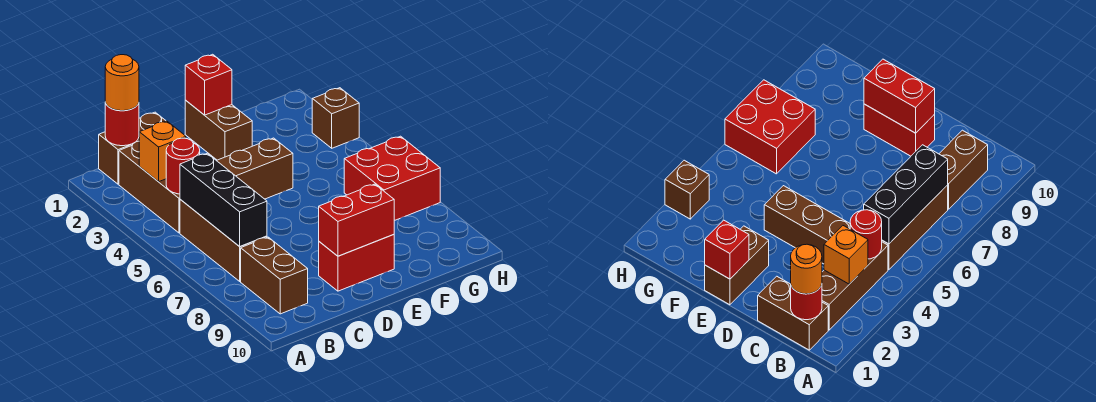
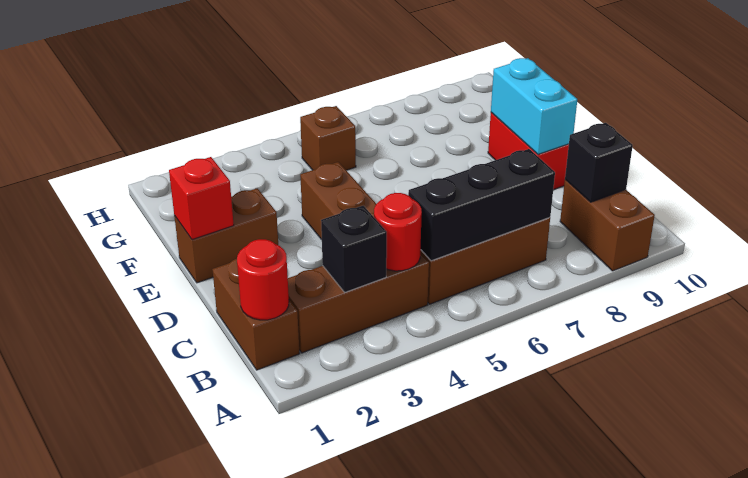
orange round brick B1 level 3 -> none
orange brick B3 level 2 -> black brick B3 level 2
brown brick B8:B9 level 1 -> brown brick A9:B9 level 1
none -> black brick B9 level 2
red brick D9:E9 level 2 -> cyan brick D9:E9 level 2
red brick G6:H7 level 1 -> none
brown brick H3 level 1 -> brown brick G5 level 1

